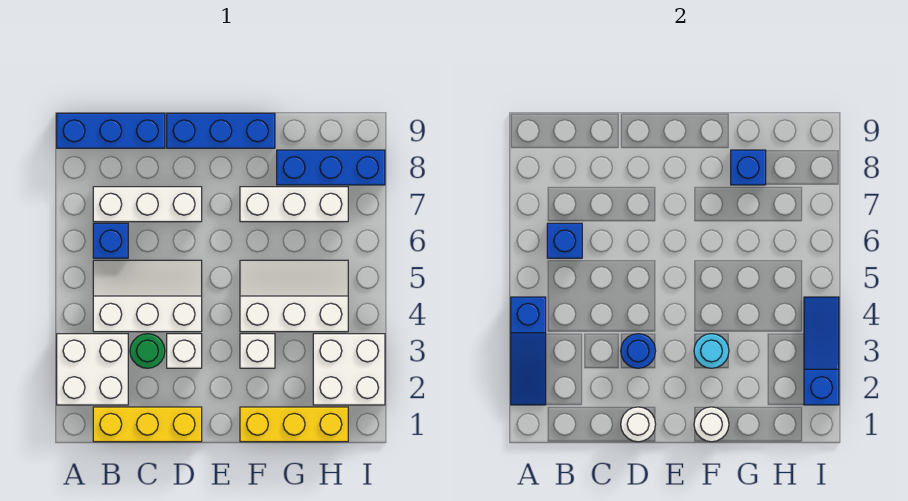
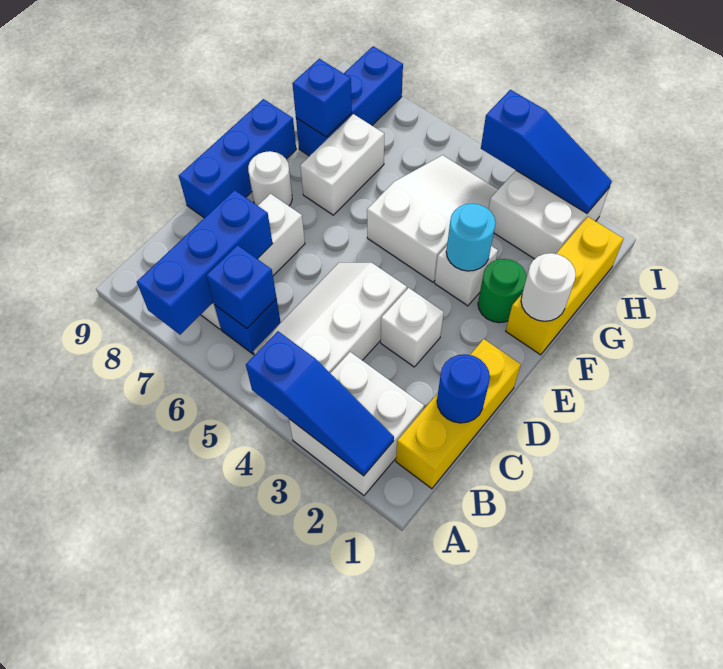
blue brick A9:C9 level 1 -> blue brick A7:C7 level 2
green round brick C3 level 1 -> green round brick F2 level 1
white round brick D1 level 2 -> white round brick E8 level 1
blue round brick D3 level 2 -> blue round brick C1 level 2
white slope F4:H5 level 1 top 4 -> white slope F4:H5 level 1 top F
white brick F7:H7 level 1 -> white brick F7:G7 level 1
blue slope I2:I4 level 2 top 2 -> blue slope I2:I4 level 2 top 4

